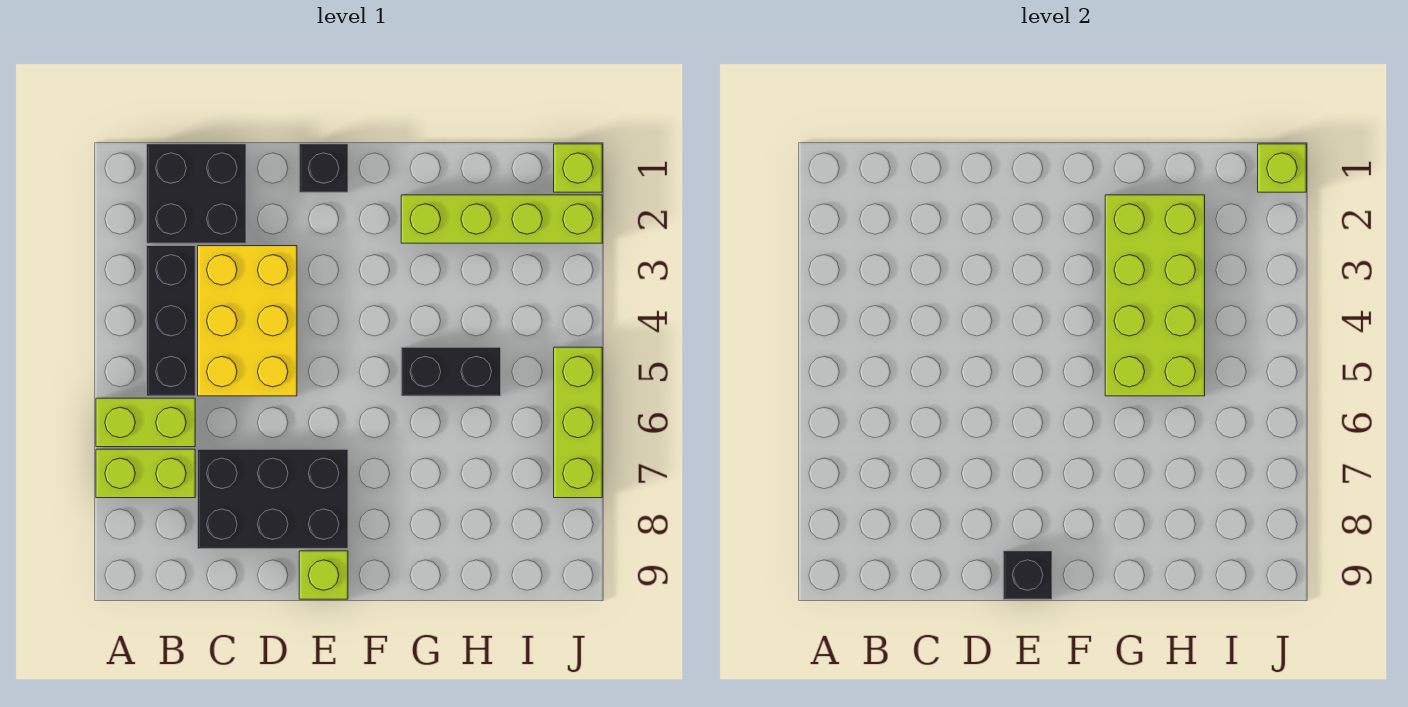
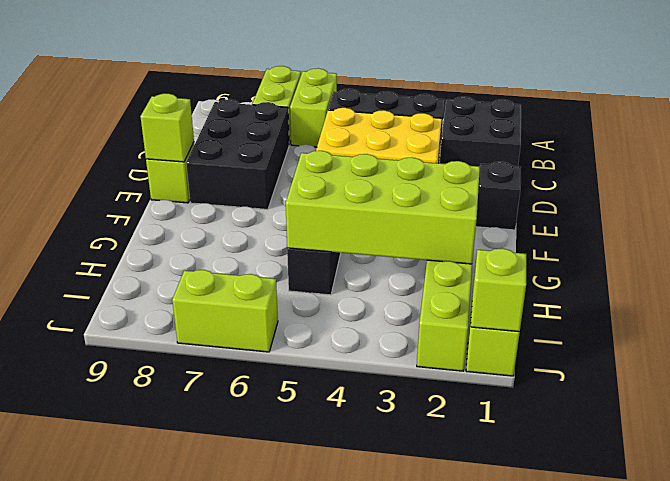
black brick E9 level 2 -> lime brick E9 level 2
lime brick J5:J7 level 1 -> lime brick J6:J7 level 1

